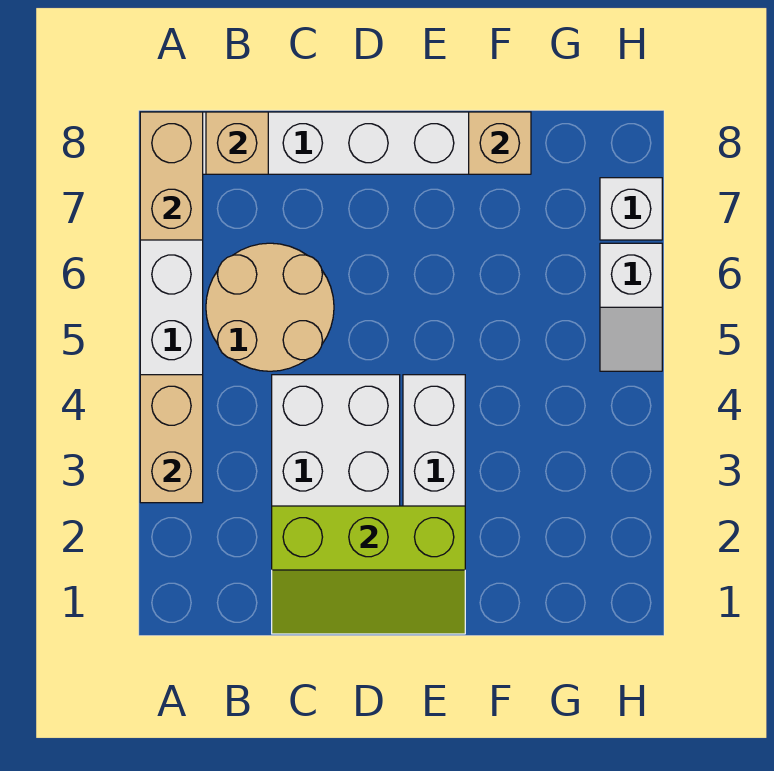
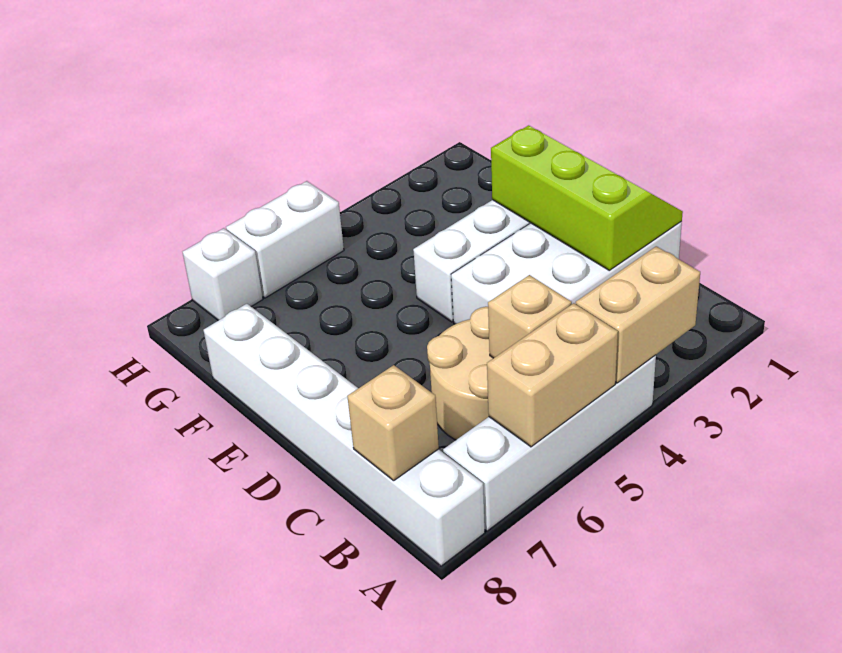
tan brick A7:A8 level 2 -> tan brick A5:A6 level 2
tan brick F8 level 2 -> tan brick B5 level 2
white slope H5:H6 level 1 top 6 -> white brick H5:H6 level 1

